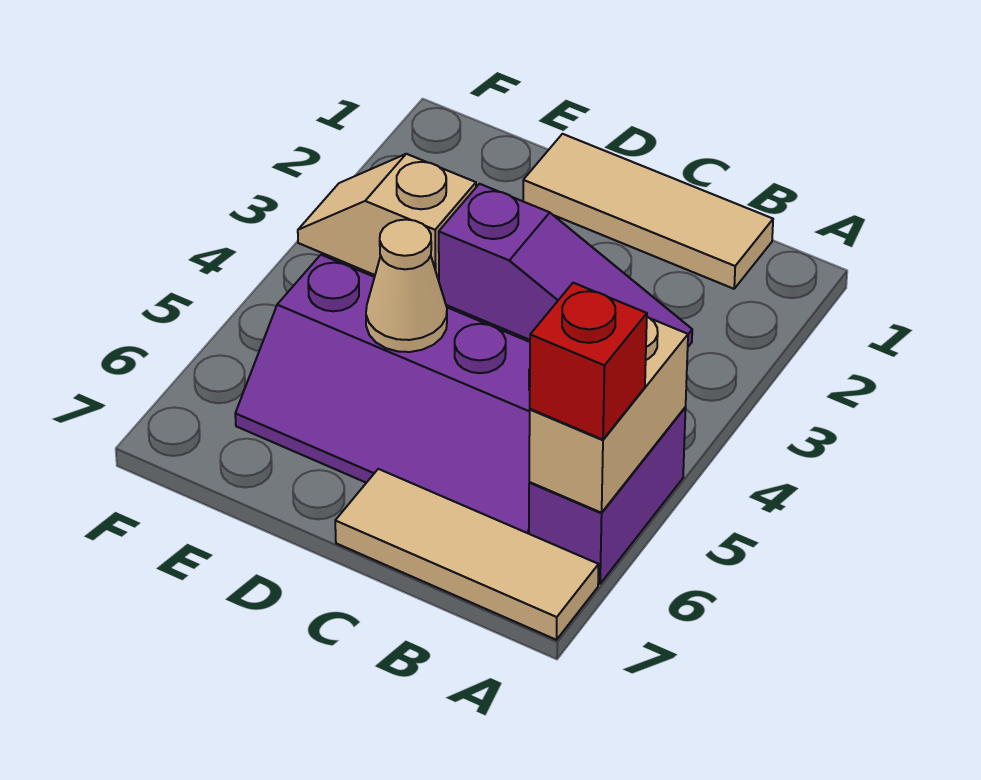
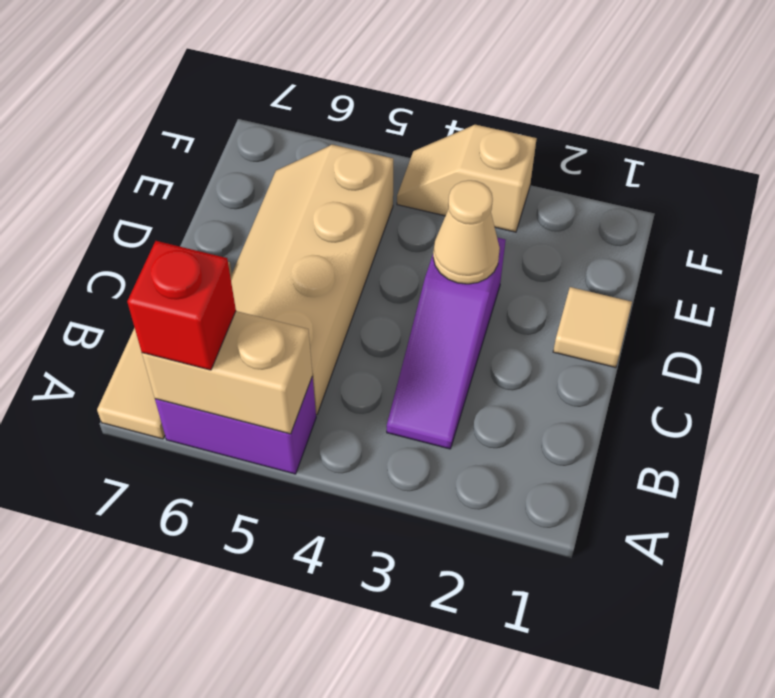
tan tile B1:D1 level 1 -> tan tile D1 level 1
purple slope B5:E6 level 1 top 5 -> tan slope B5:E6 level 1 top 5
tan cone D5 level 2 -> tan cone D3 level 2
tan slope E3:F3 level 1 top E -> tan slope F3:F4 level 1 top 3

